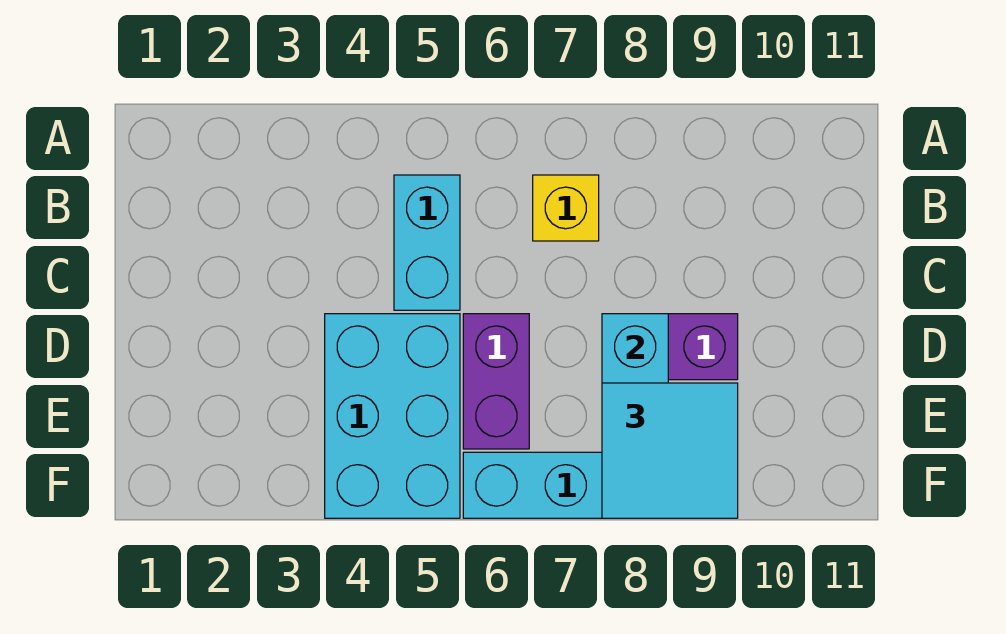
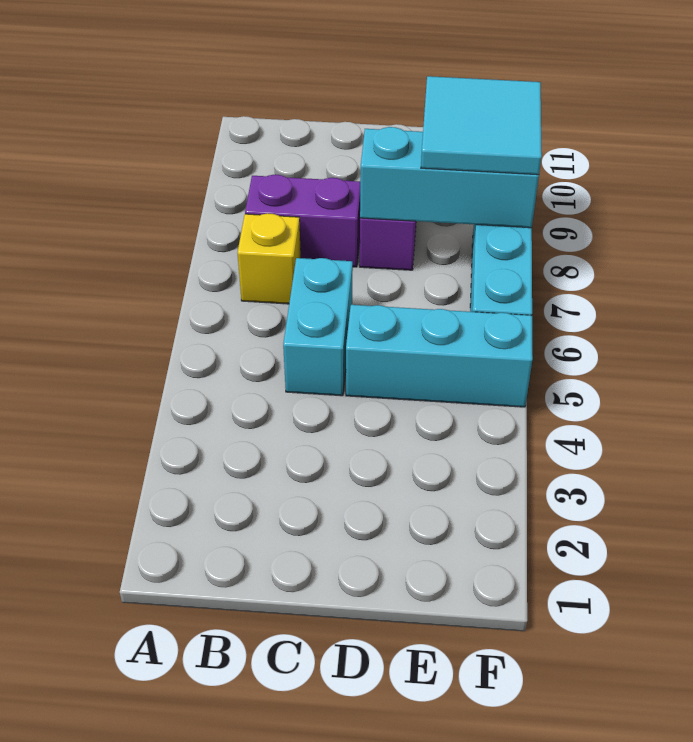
cyan brick B5:C5 level 1 -> cyan brick C5:C6 level 1
cyan brick D4:F5 level 1 -> cyan brick D5:F5 level 1
purple brick D6:E6 level 1 -> purple brick B8:C8 level 1

